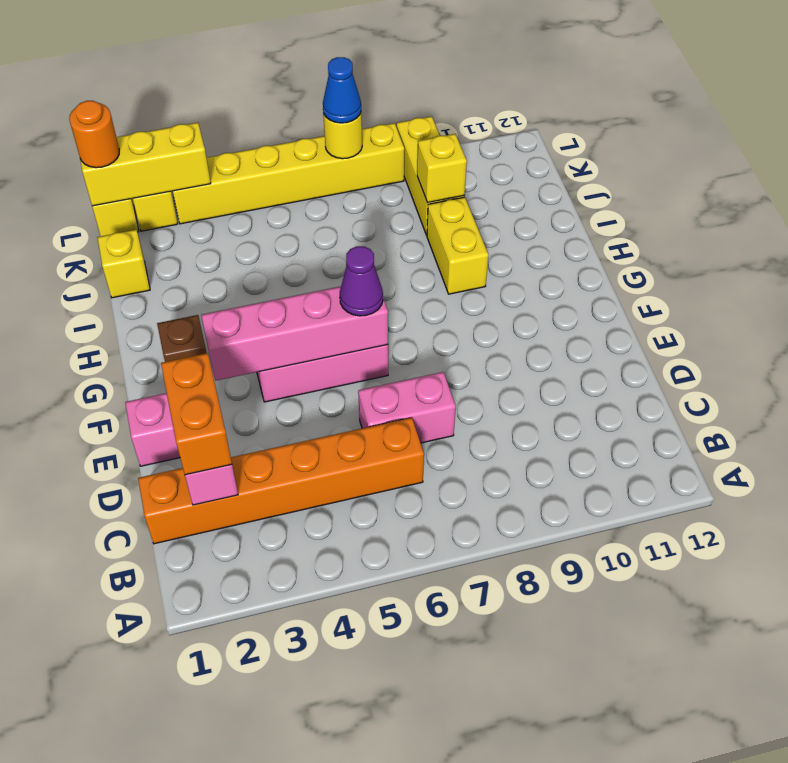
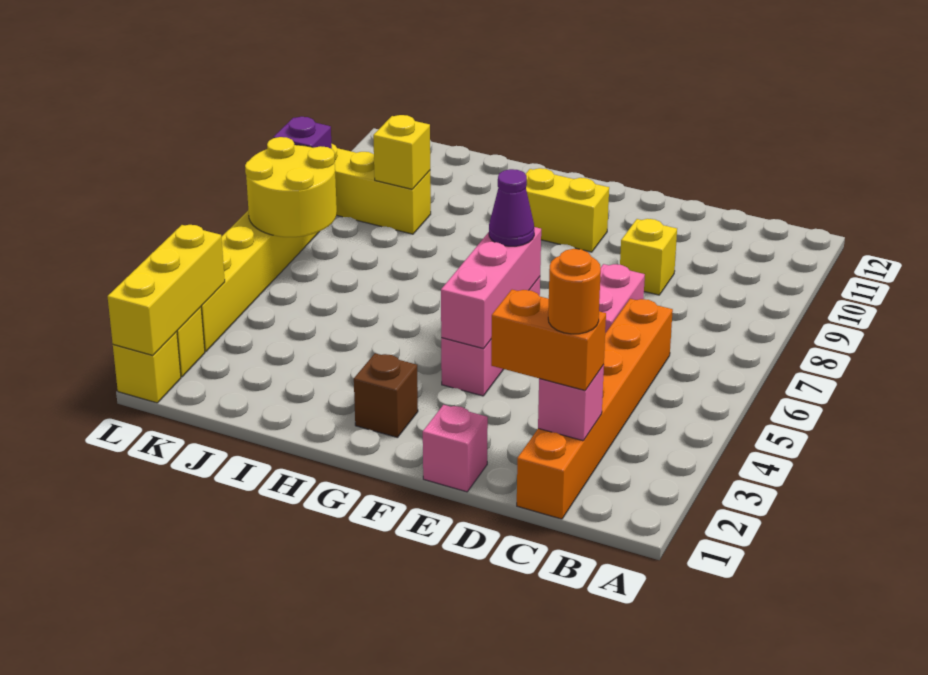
pink brick F3:F6 level 2 -> pink brick F4:F6 level 2
yellow brick H9:I9 level 1 -> yellow brick F10:G10 level 1
yellow brick J1 level 1 -> yellow brick D9 level 1
orange round brick L1 level 3 -> orange round brick C2 level 4
yellow round brick L7 level 2 -> yellow round brick K6:L7 level 2
blue cone L7 level 3 -> none
none -> purple brick L8 level 2

